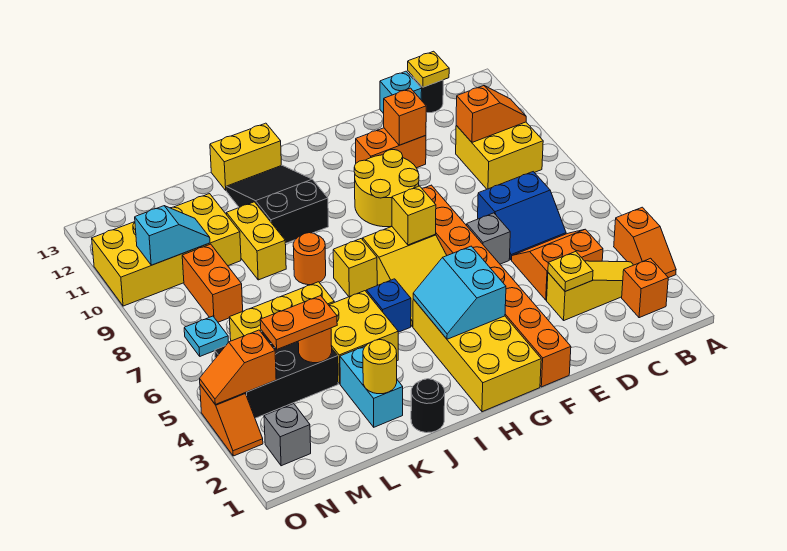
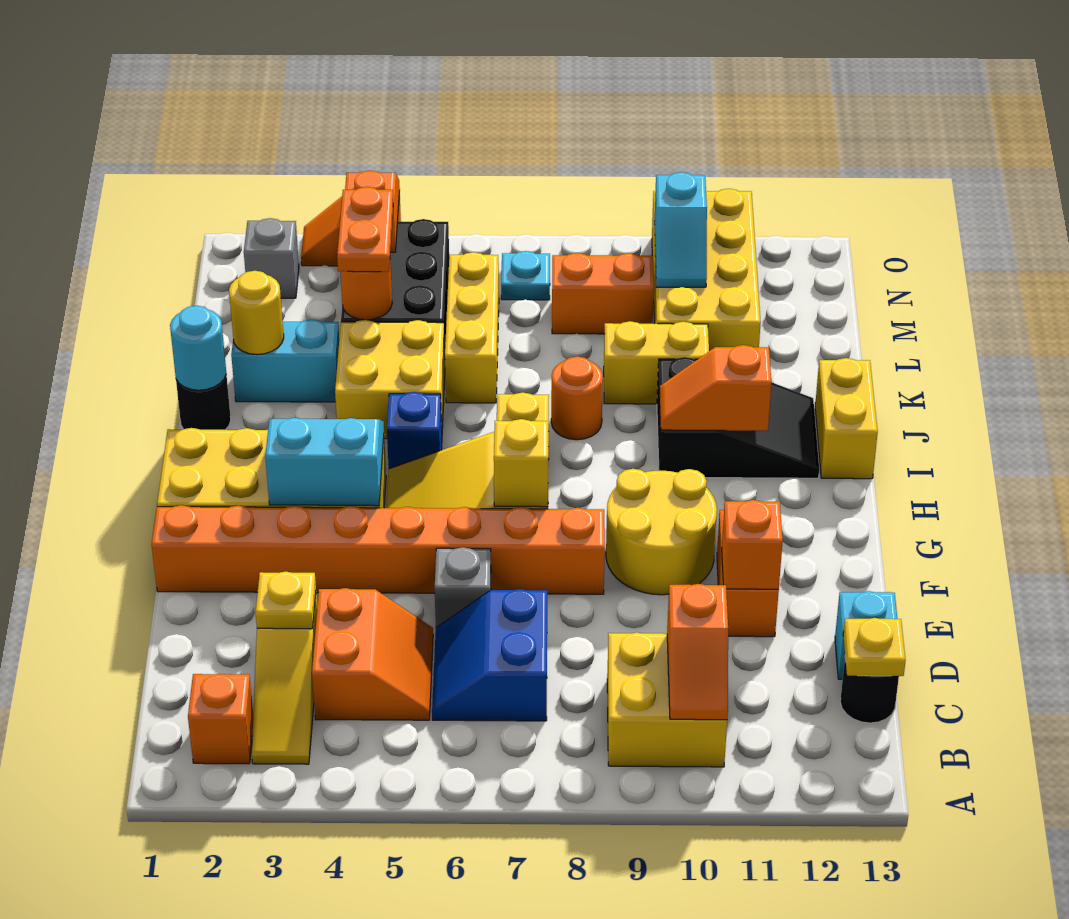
orange slope A3:A4 level 1 top 4 -> orange slope I10:I11 level 2 top 11
none -> cyan round brick J1 level 2

